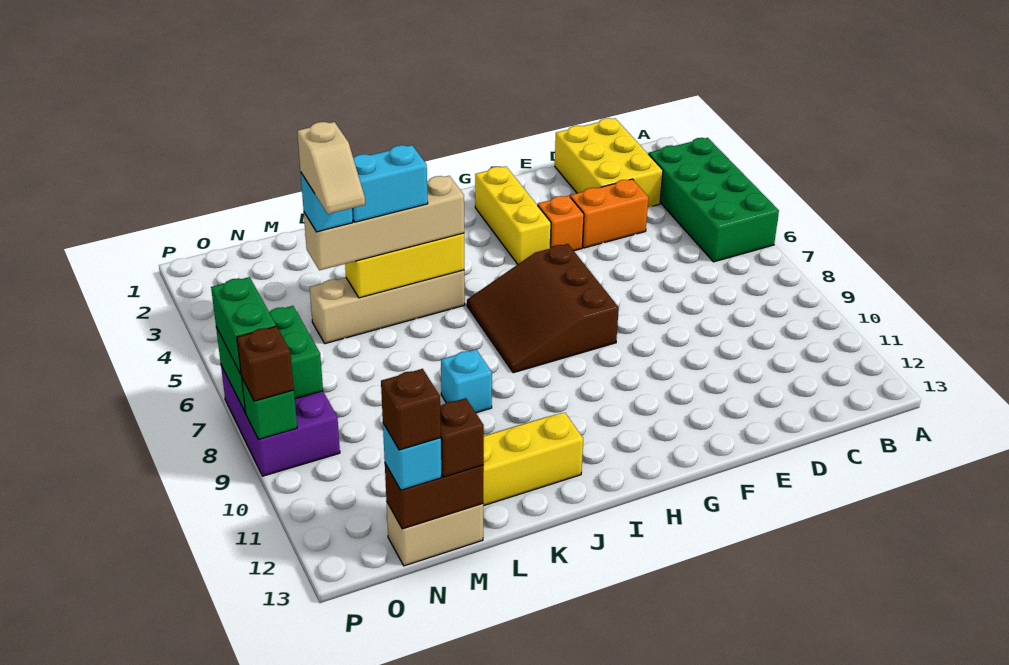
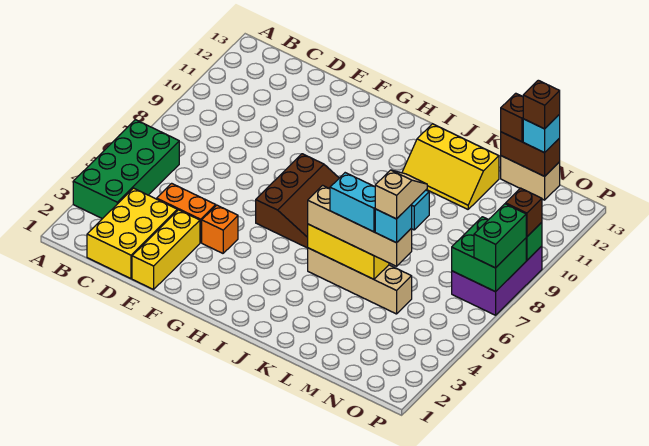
yellow brick G2:G4 level 1 -> yellow brick E1:E3 level 1

